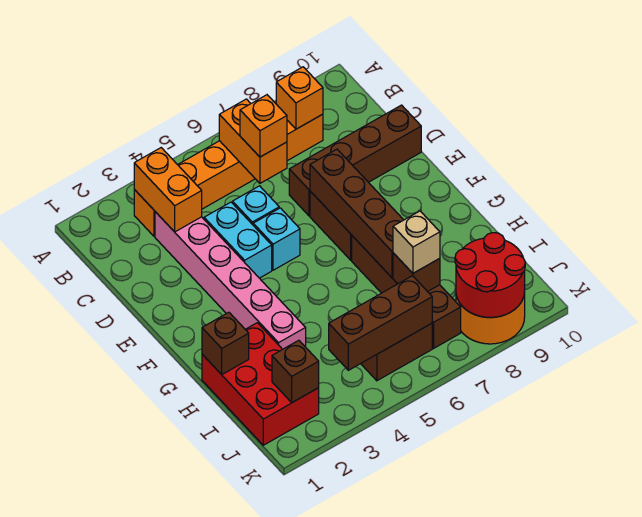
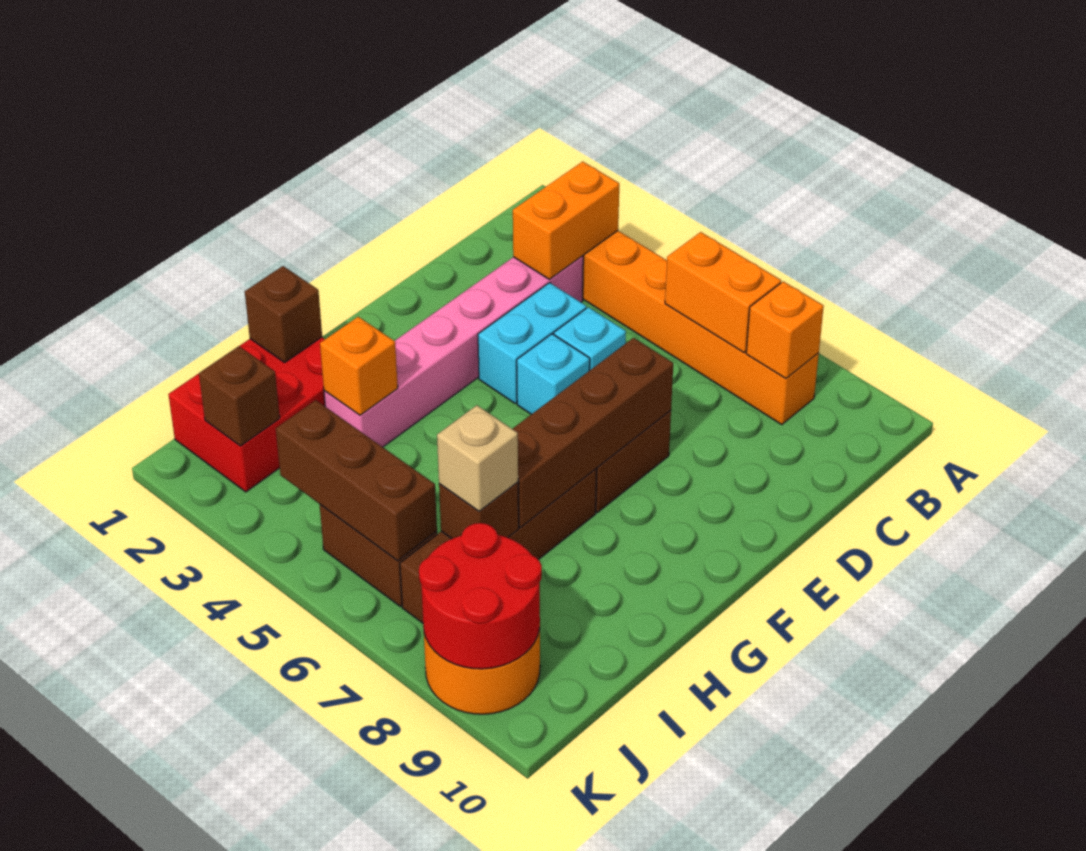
orange brick B6:C6 level 2 -> orange brick B6:B7 level 2
orange brick C6 level 3 -> orange brick H3 level 2
brown brick D7:D10 level 1 -> none

